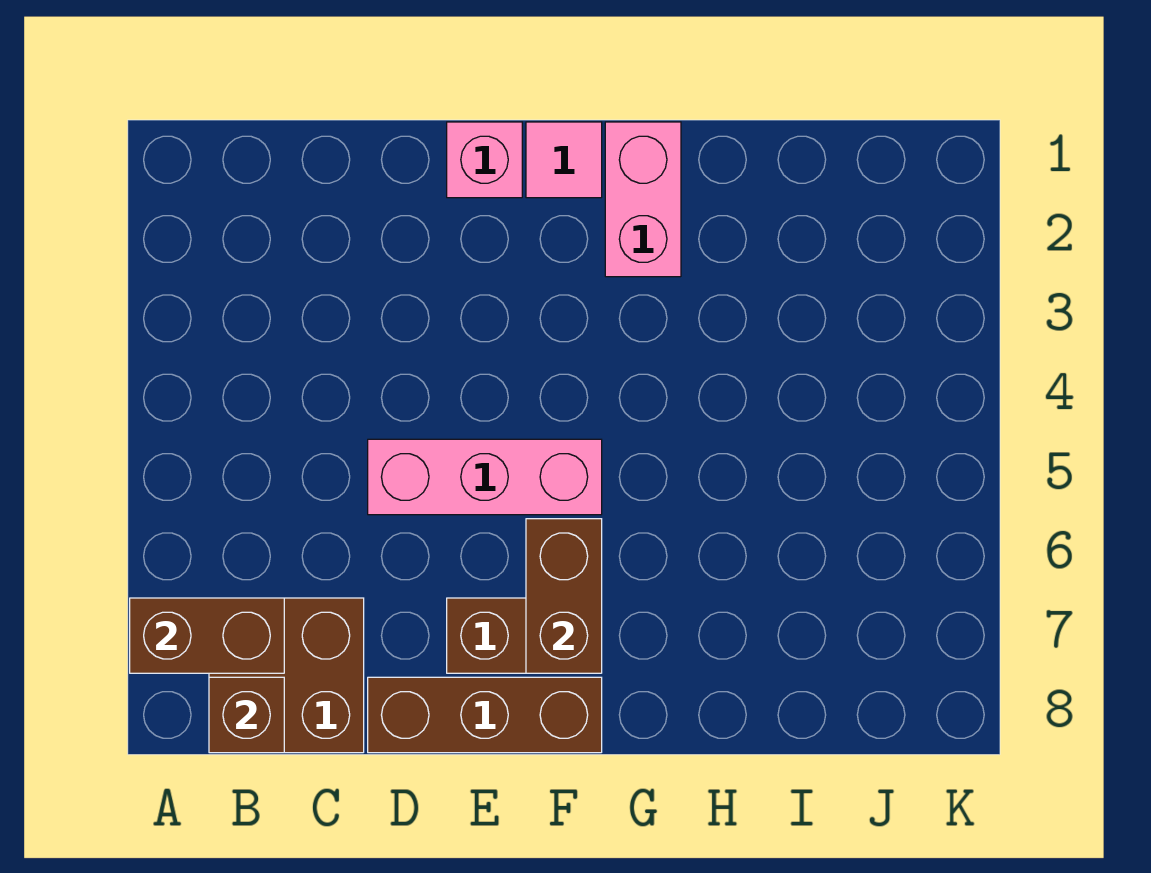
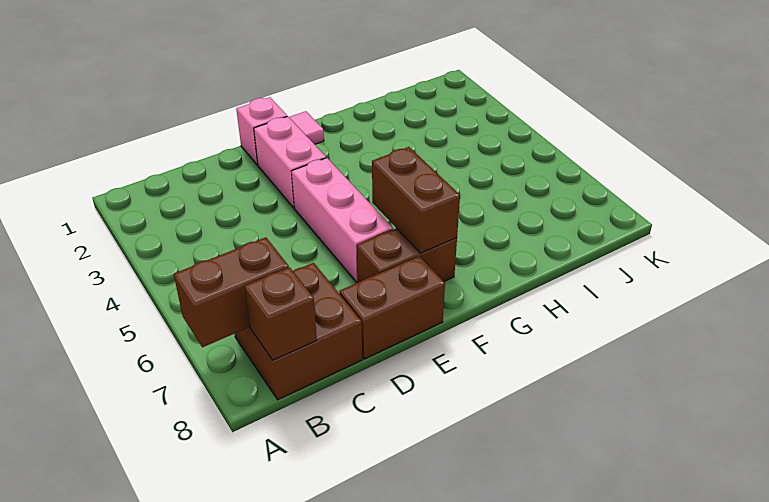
pink brick D5:F5 level 1 -> pink brick E4:E6 level 1
brown brick D8:F8 level 1 -> brown brick D8:E8 level 1
pink brick G1:G2 level 1 -> pink brick E2:E3 level 1

